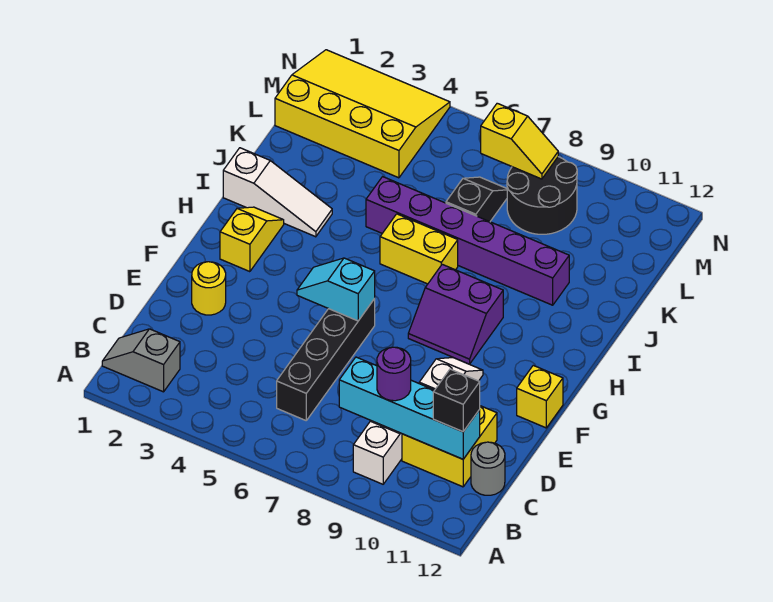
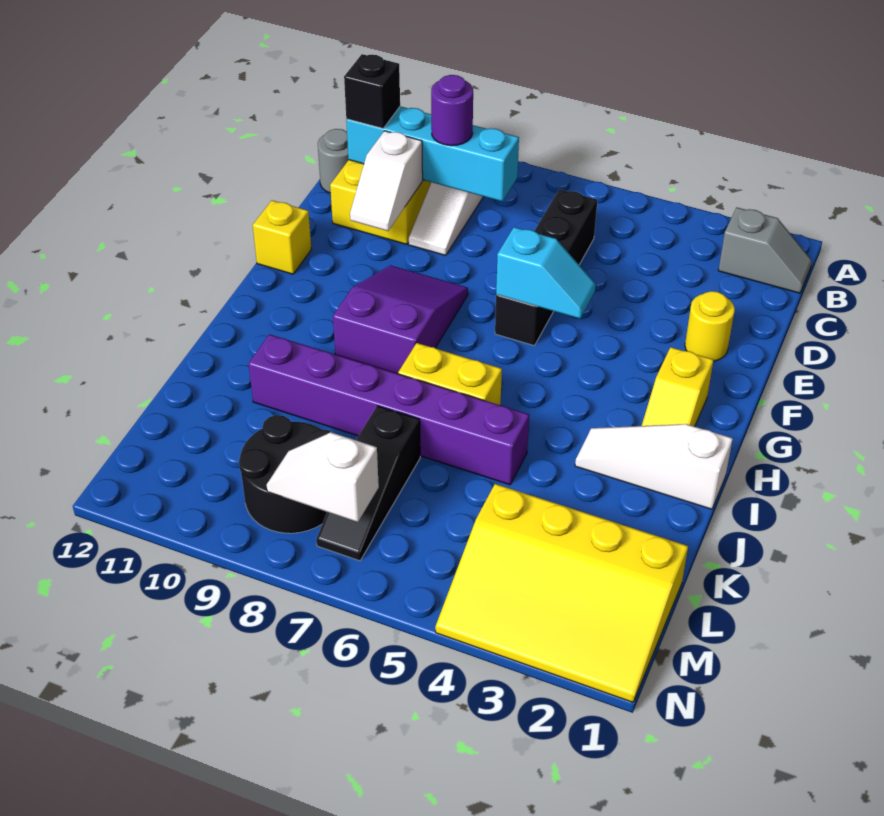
purple slope G8:H9 level 1 top H -> purple slope F8:H9 level 1 top H
black slope K7:L7 level 1 top K -> black slope K7:M7 level 1 top K
yellow slope M7:M8 level 2 top 7 -> white slope M7:M8 level 2 top 7

